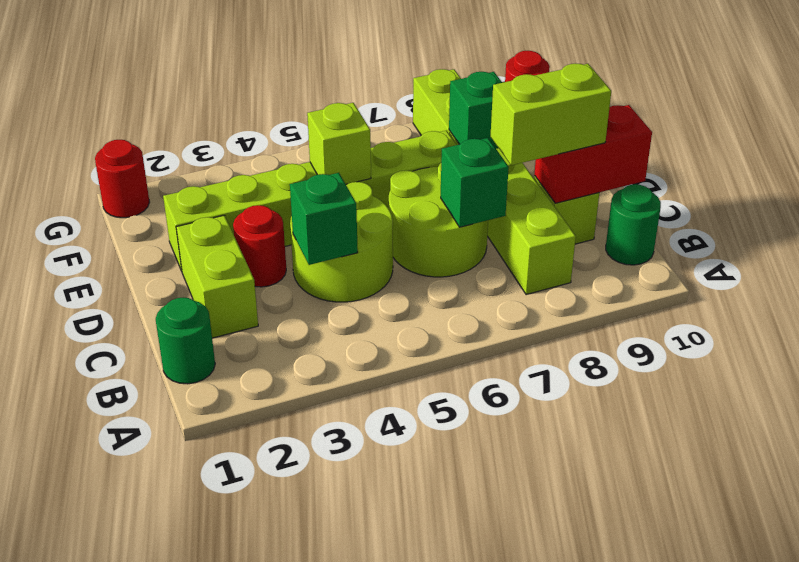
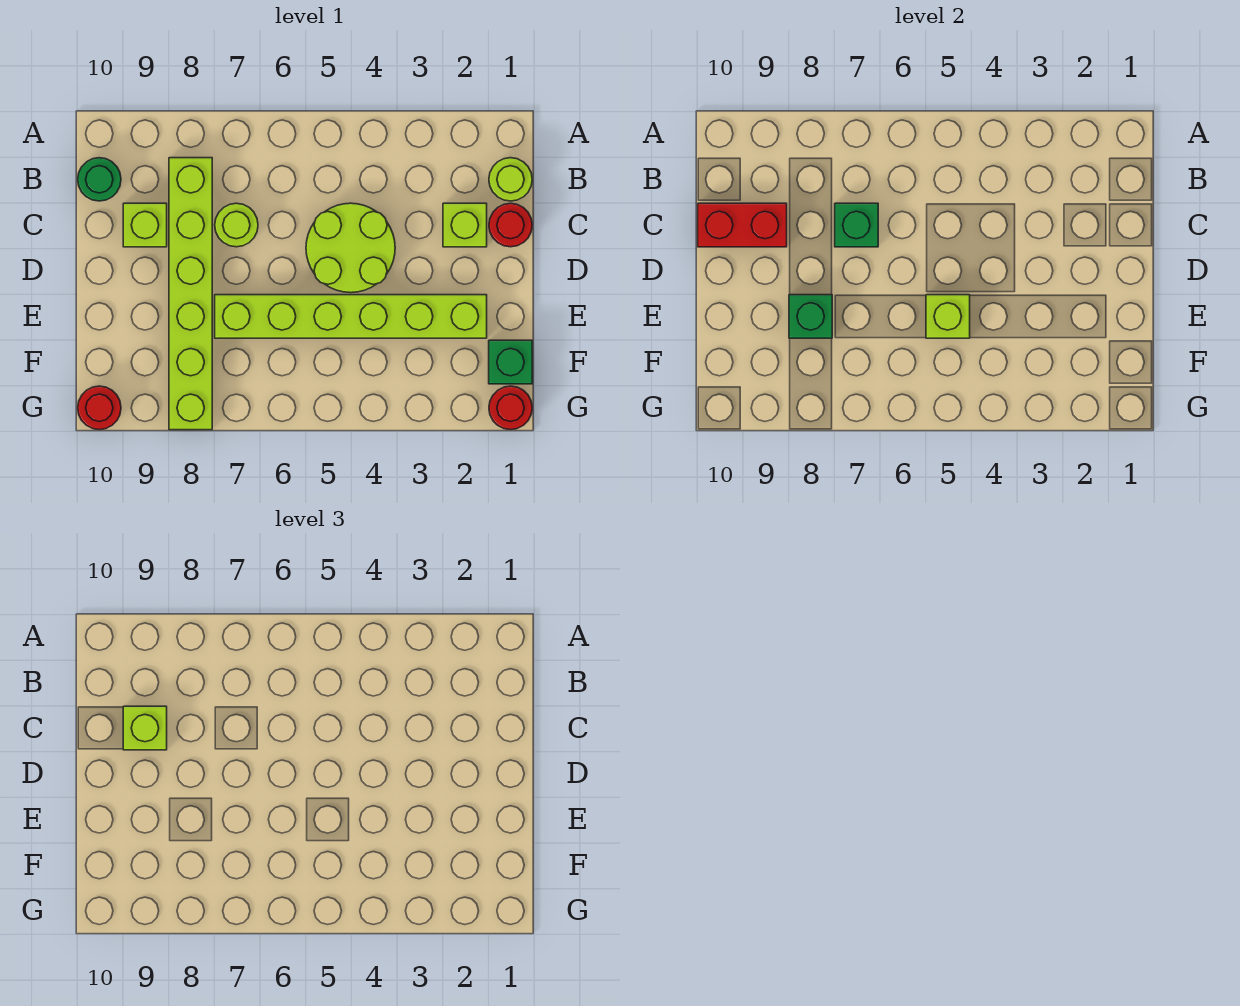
green round brick B1 level 1 -> lime round brick B1 level 1
lime brick C2:D2 level 1 -> lime brick C2 level 1
green brick C4 level 2 -> green brick F1 level 1
lime round brick C6:D7 level 1 -> lime round brick C7 level 1
lime brick C8:C9 level 3 -> lime brick C9 level 3
red round brick D3 level 1 -> red round brick C1 level 1

